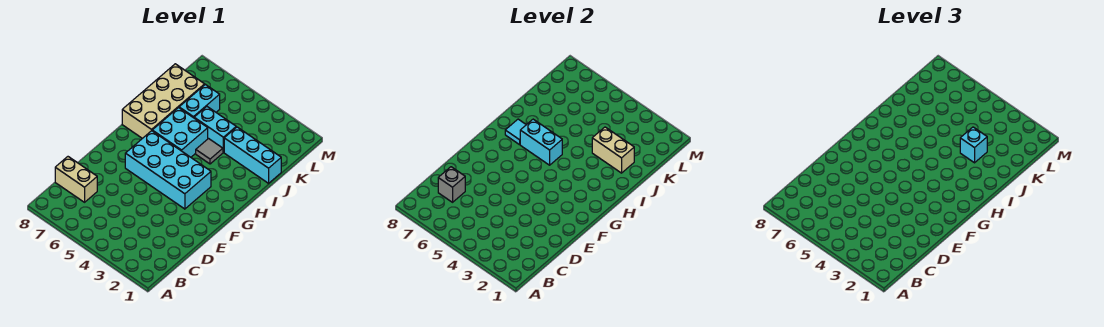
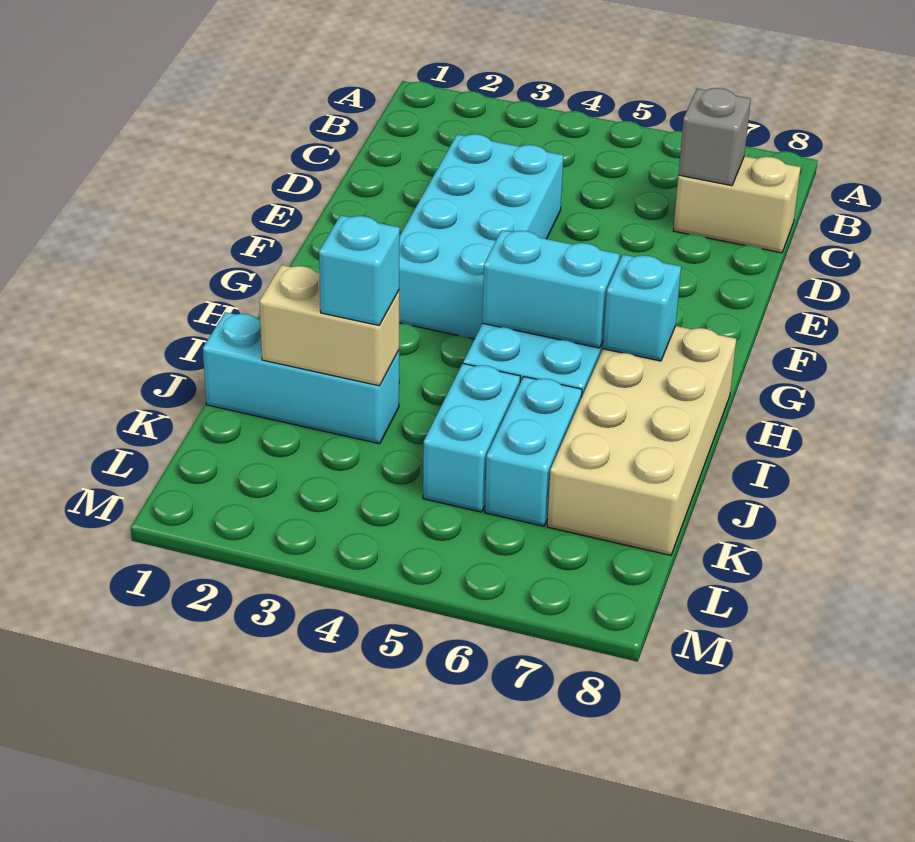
cyan brick F3:G6 level 1 -> cyan brick D3:G4 level 1
cyan tile H7 level 2 -> cyan brick H7 level 2
grey tile I4 level 1 -> none
cyan brick J4:J5 level 1 -> cyan brick J5:K5 level 1

